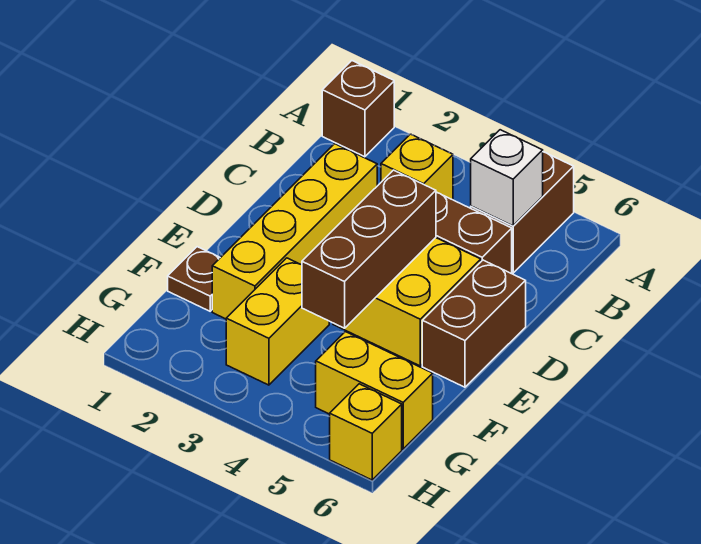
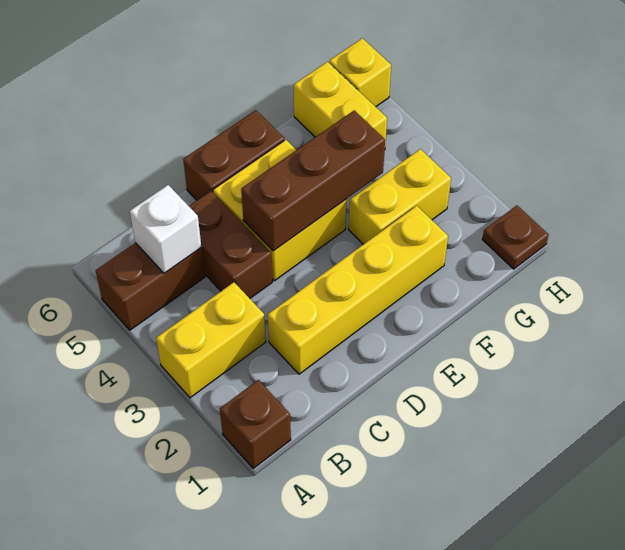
yellow brick B3 level 1 -> yellow brick A3:B3 level 1
brown plate F1 level 1 -> brown plate H1 level 1

